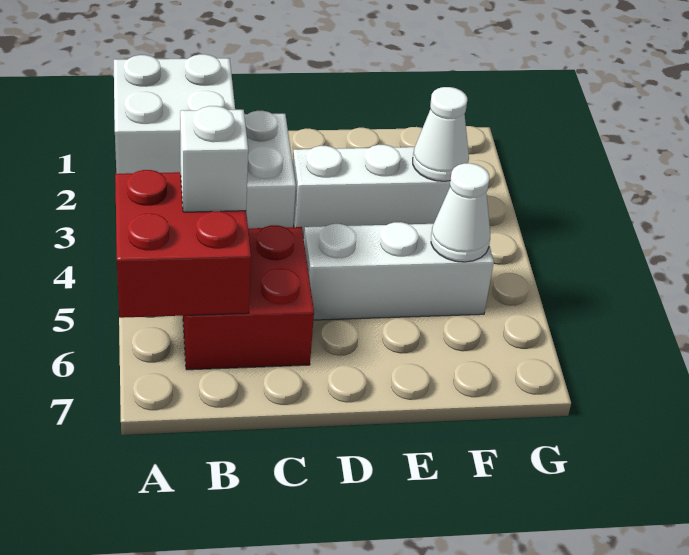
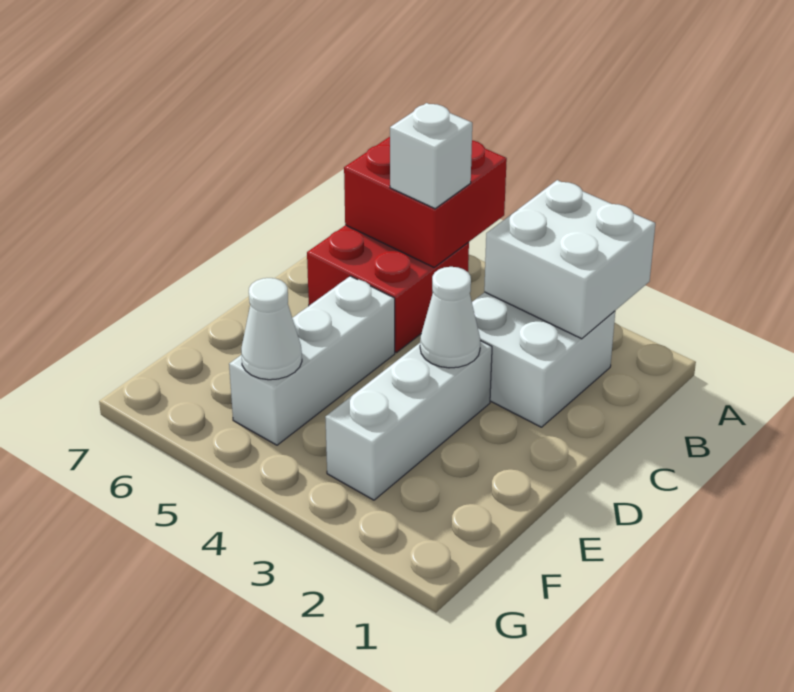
white cone F3 level 2 -> white cone D3 level 2

